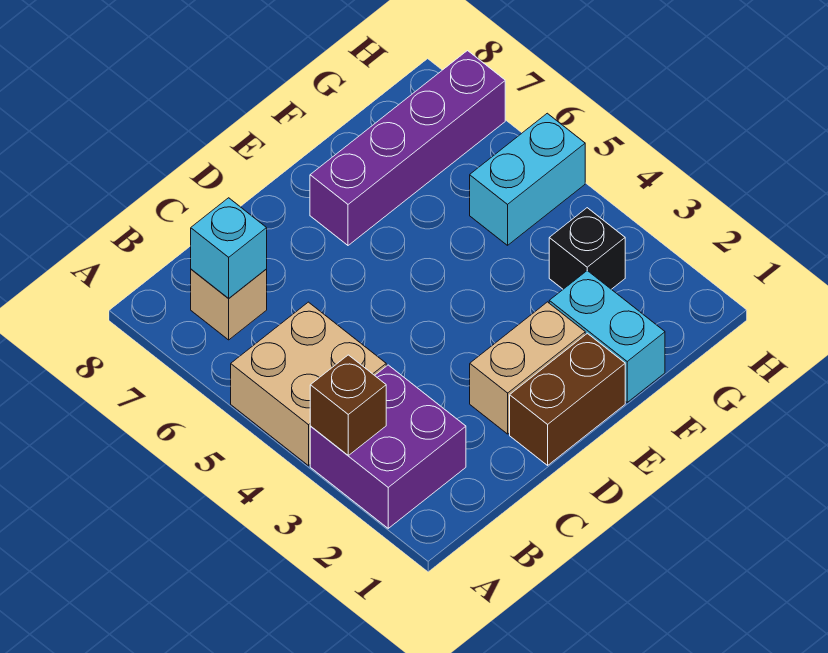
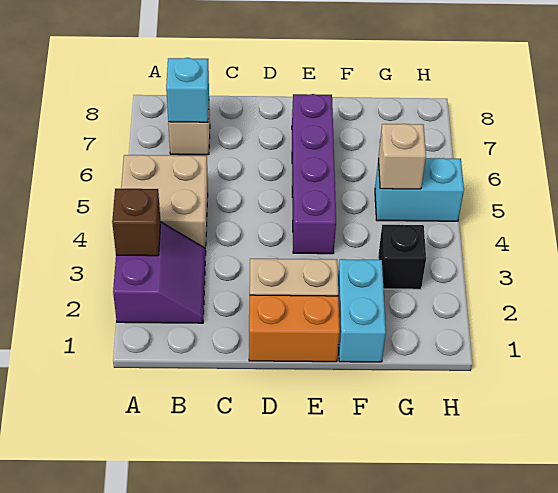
purple brick A2:B3 level 1 -> purple slope A2:B3 level 1 top A
brown brick D1:E1 level 1 -> orange brick D1:E1 level 1
purple brick E7:H7 level 1 -> purple brick E4:E7 level 1
none -> tan brick G5 level 2

